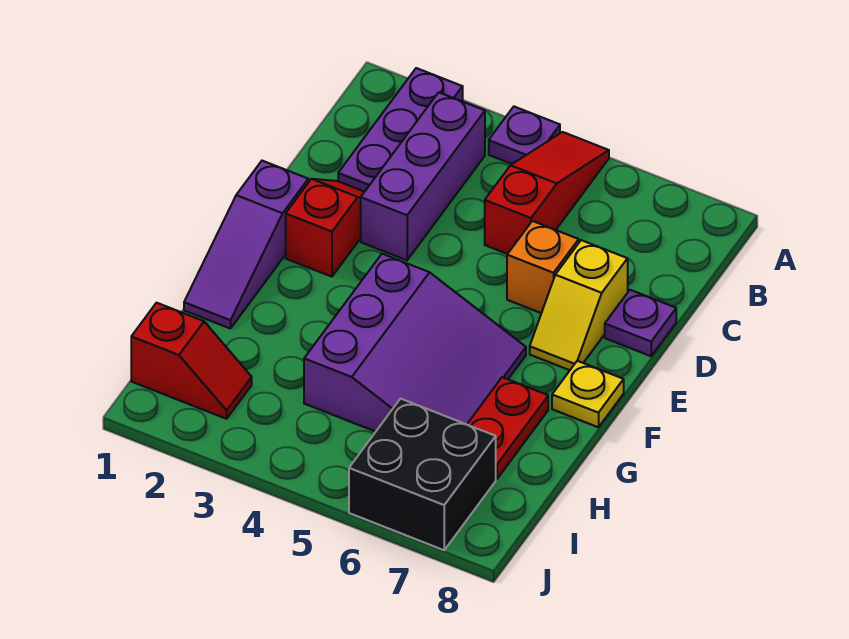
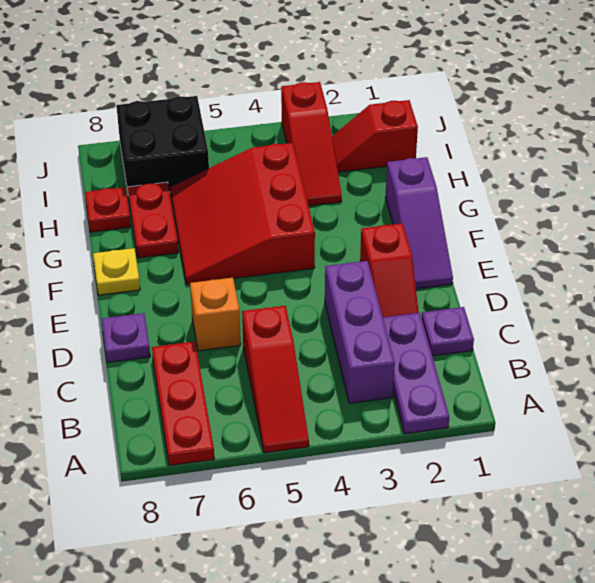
purple plate A4 level 1 -> purple plate C1 level 1
none -> red plate A7:C7 level 1
yellow slope D7:E7 level 1 top D -> none
purple slope E1:G1 level 1 top E -> purple slope E1:G1 level 1 top G
purple slope F4:H6 level 1 top 4 -> red slope F4:H6 level 1 top 4
none -> red slope H3:J3 level 1 top J
none -> red plate H8 level 1

